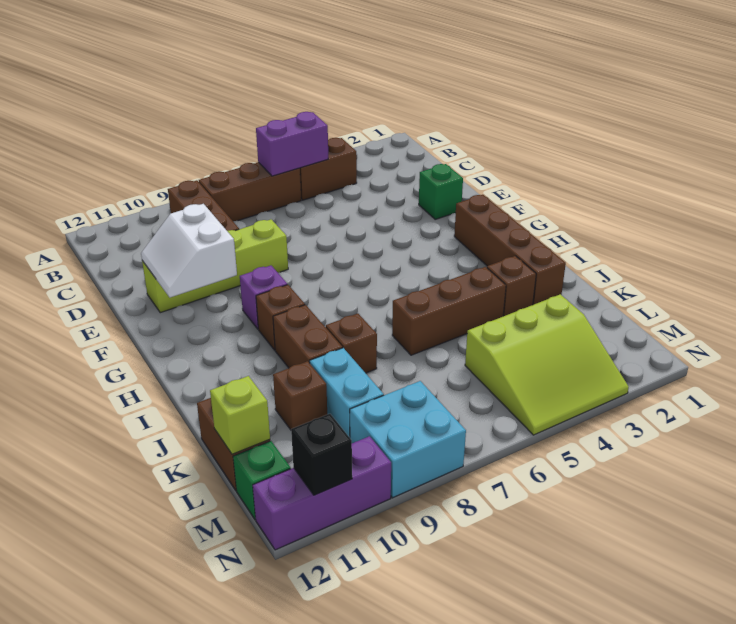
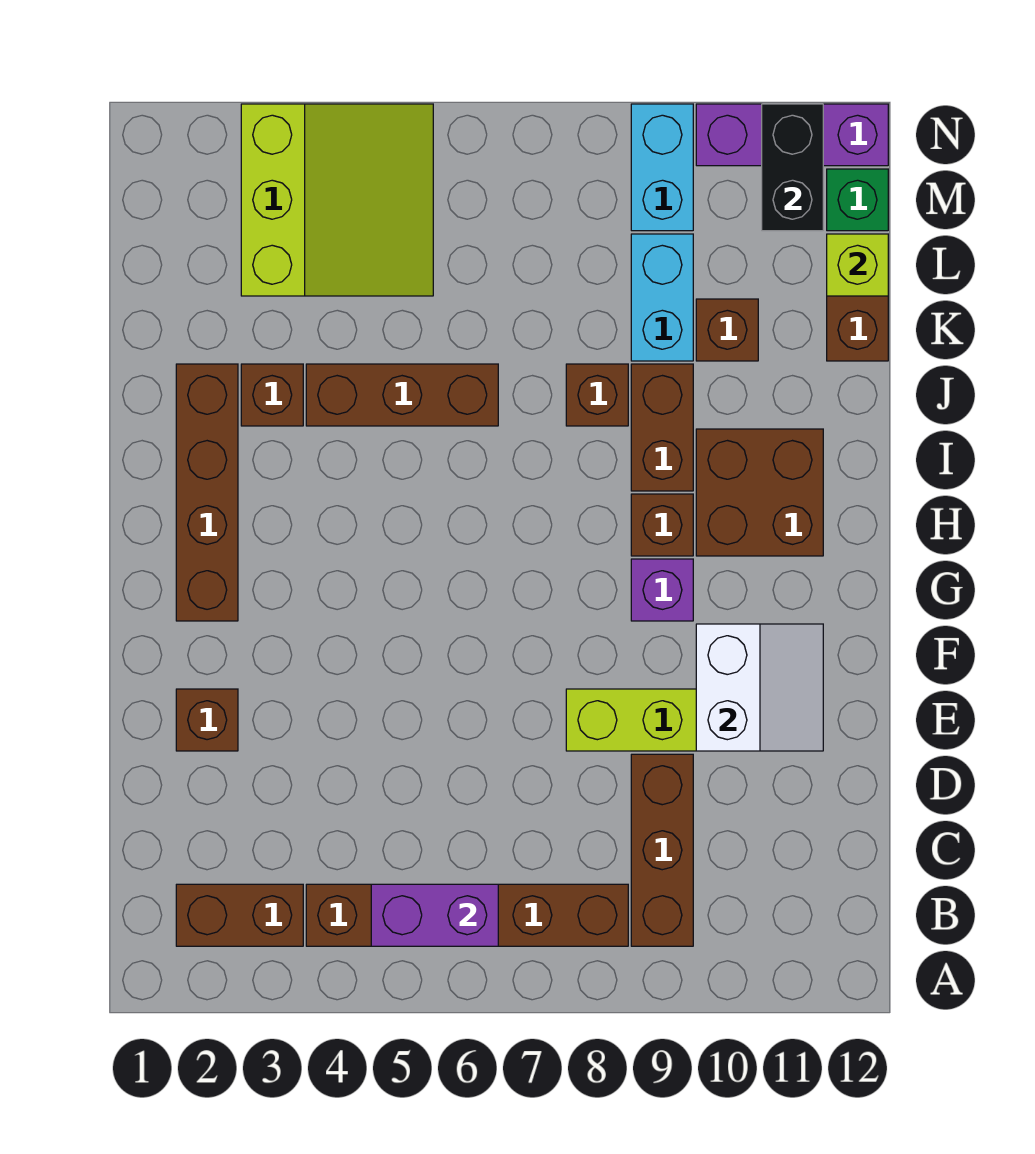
none -> brown brick B2:B3 level 1
green brick E2 level 1 -> brown brick E2 level 1
none -> brown brick H10:I11 level 1
lime slope L3:N5 level 1 top L -> lime slope L3:N5 level 1 top 3
cyan brick M8:N9 level 1 -> cyan brick M9:N9 level 1
black brick N11 level 2 -> black brick M11:N11 level 2

